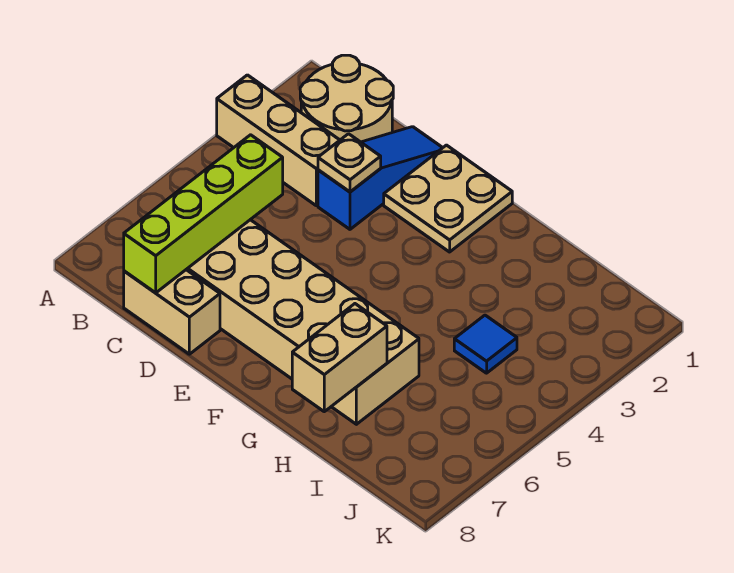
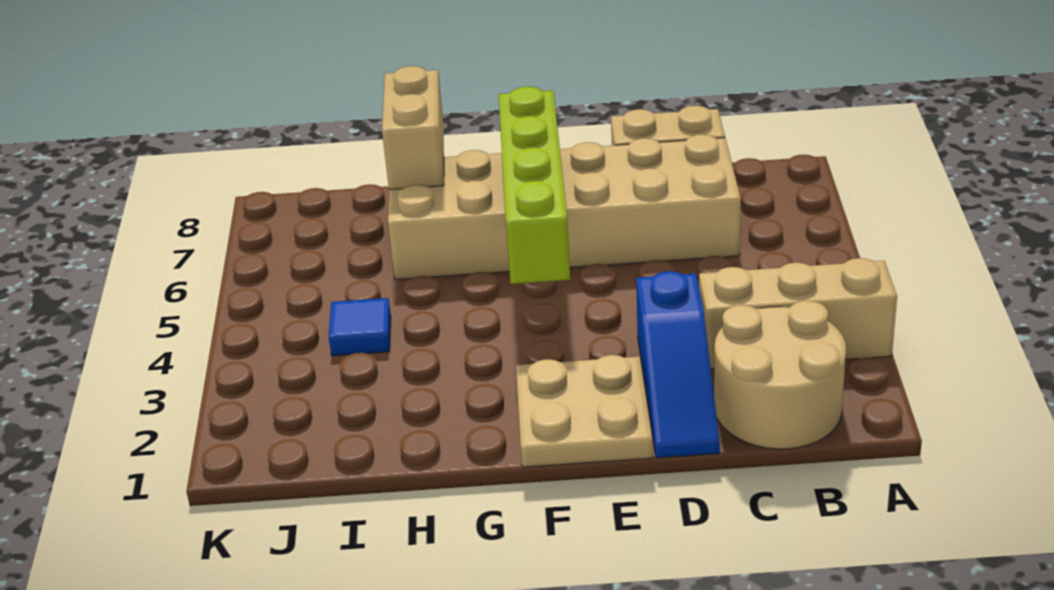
lime brick C5:C8 level 2 -> lime brick F4:F7 level 2
tan plate D3 level 2 -> none

